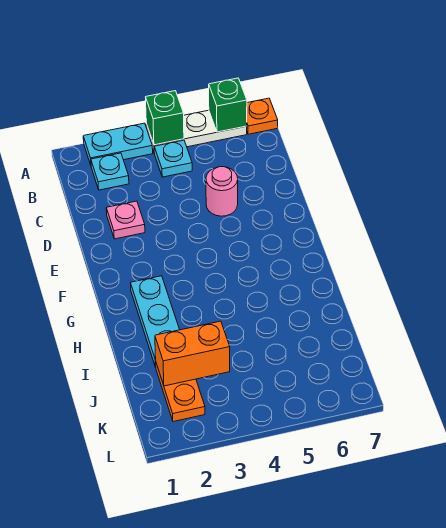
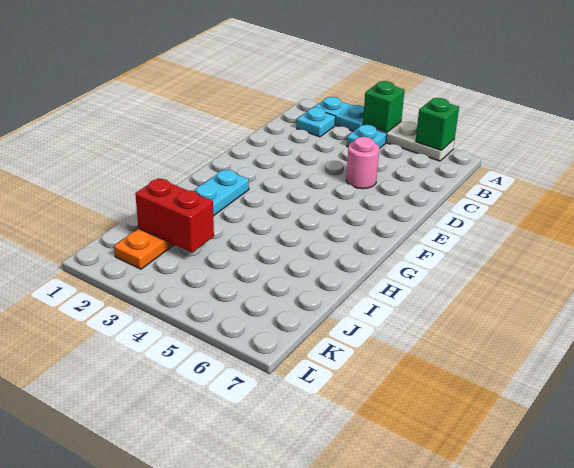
orange plate A7 level 1 -> none
pink plate D2 level 1 -> none
orange brick J2:J3 level 2 -> red brick J2:J3 level 2

